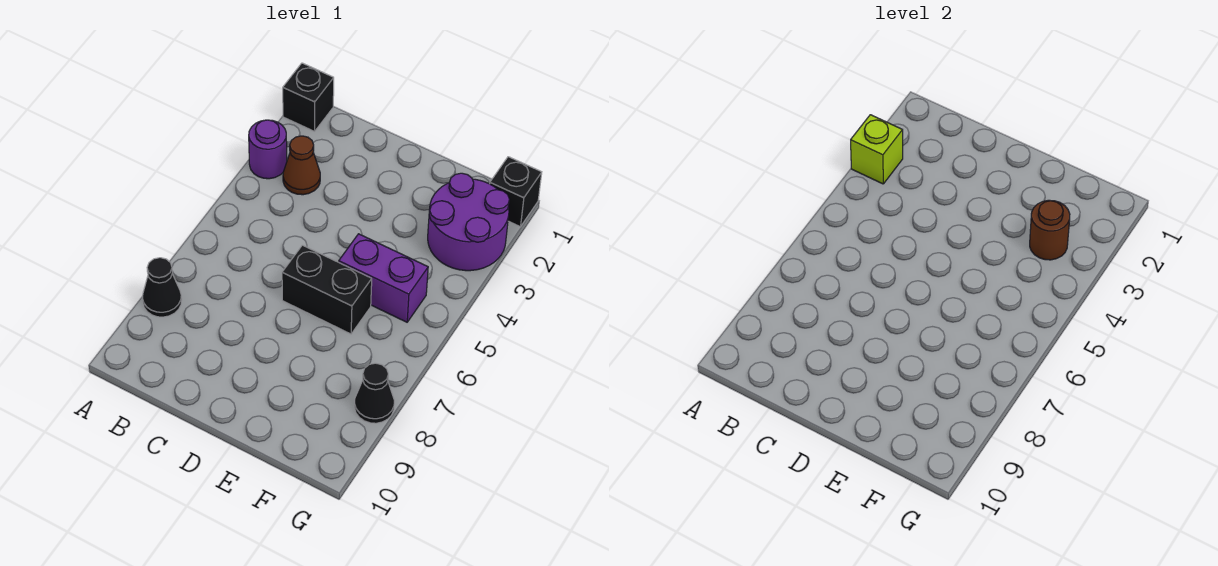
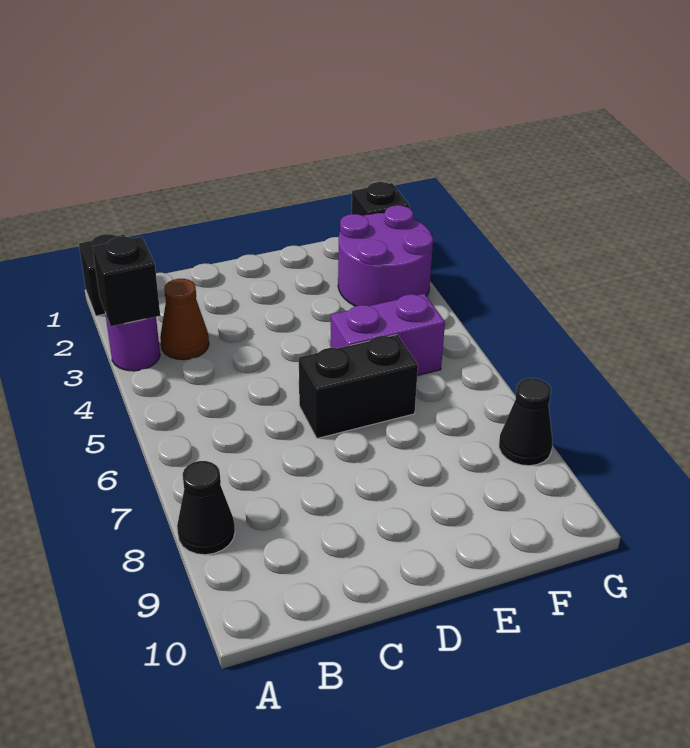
lime brick A3 level 2 -> black brick A3 level 2
brown round brick F3 level 2 -> none

